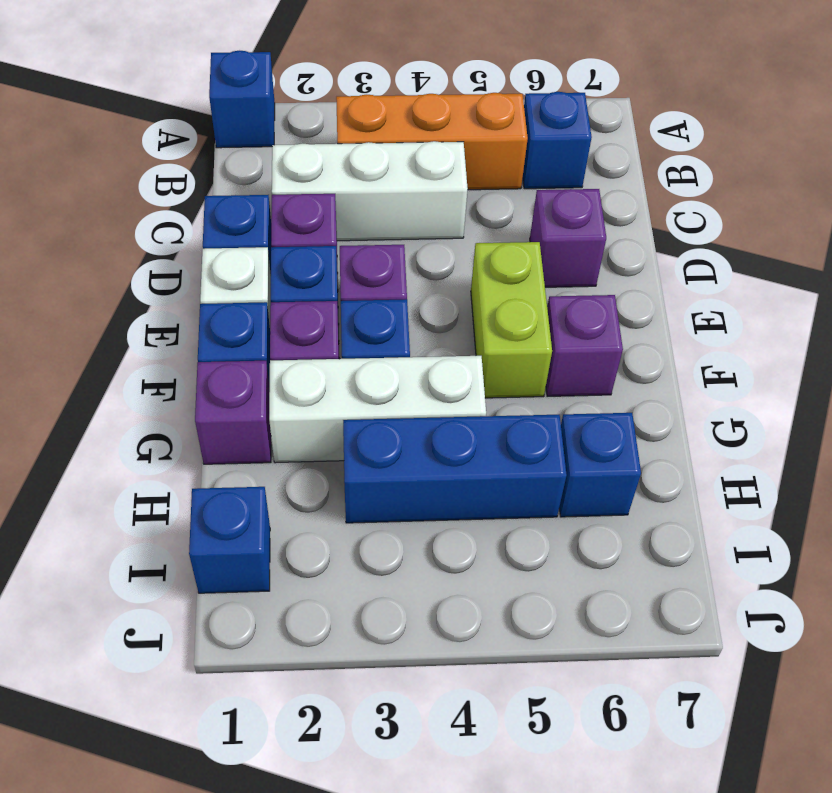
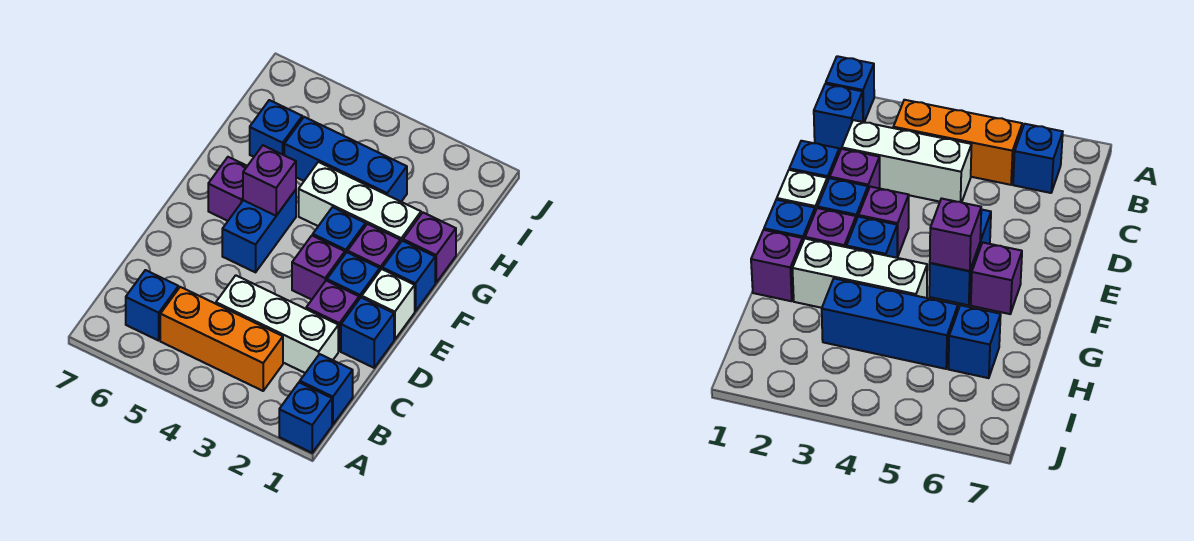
purple brick D6 level 1 -> purple brick F5 level 2
lime brick E5:F5 level 1 -> blue brick E5:F5 level 1
blue brick I1 level 1 -> blue brick B1 level 1

